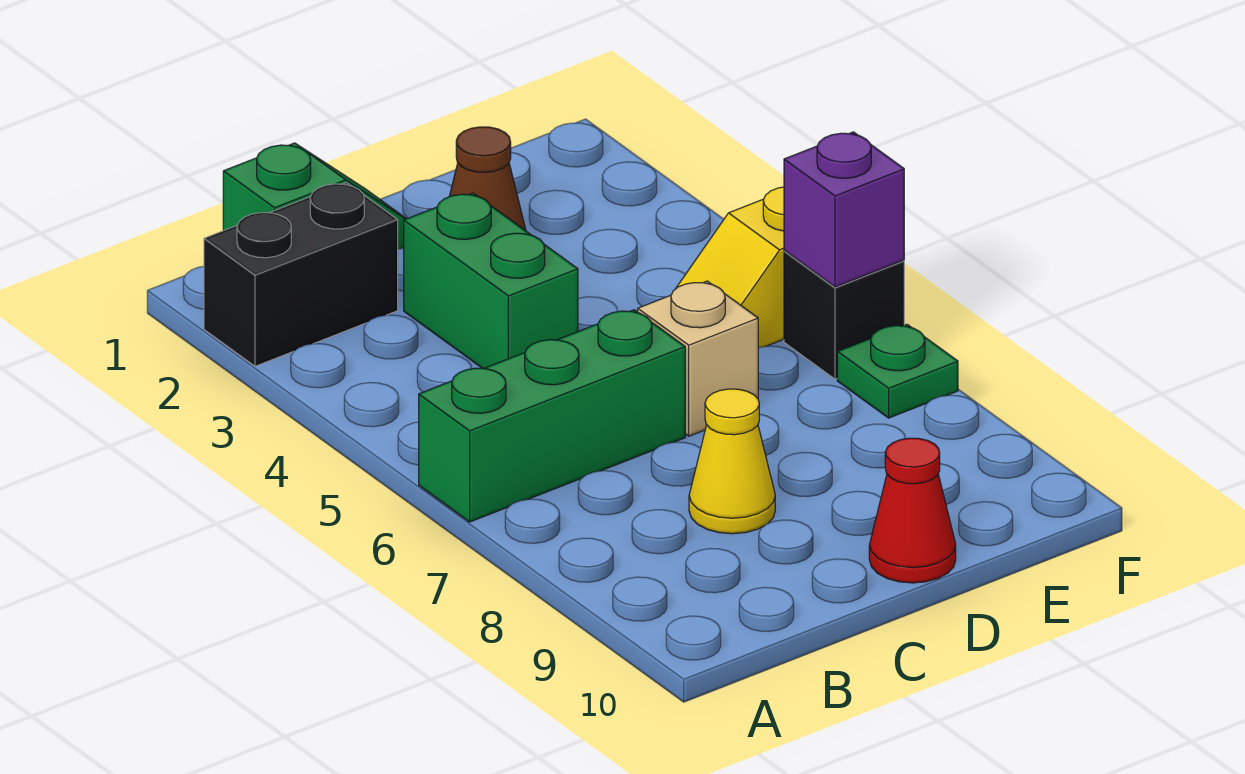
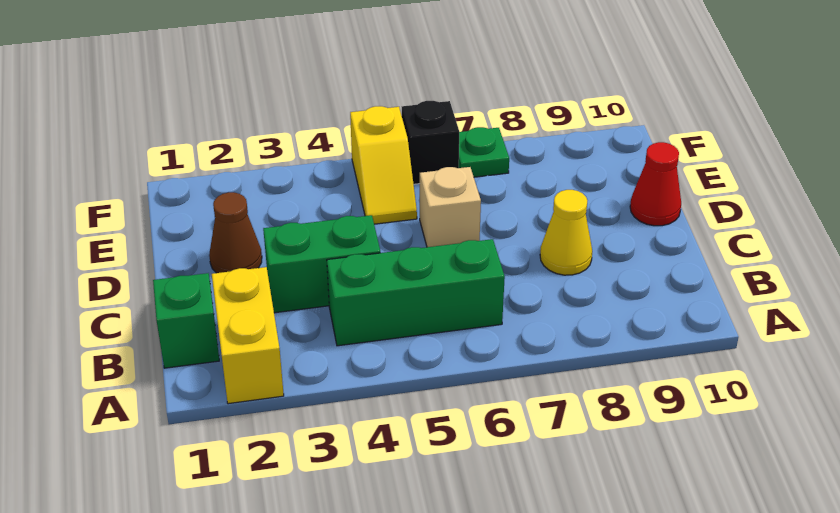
black brick A2:B2 level 1 -> yellow brick A2:B2 level 1
green brick A6:C6 level 1 -> green brick B4:B6 level 1
purple brick F6 level 2 -> none

